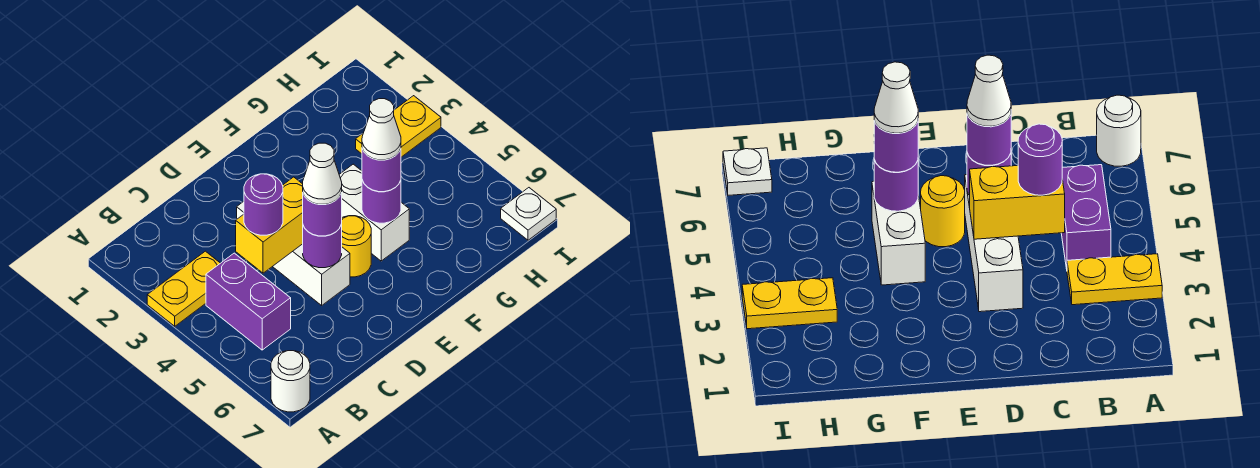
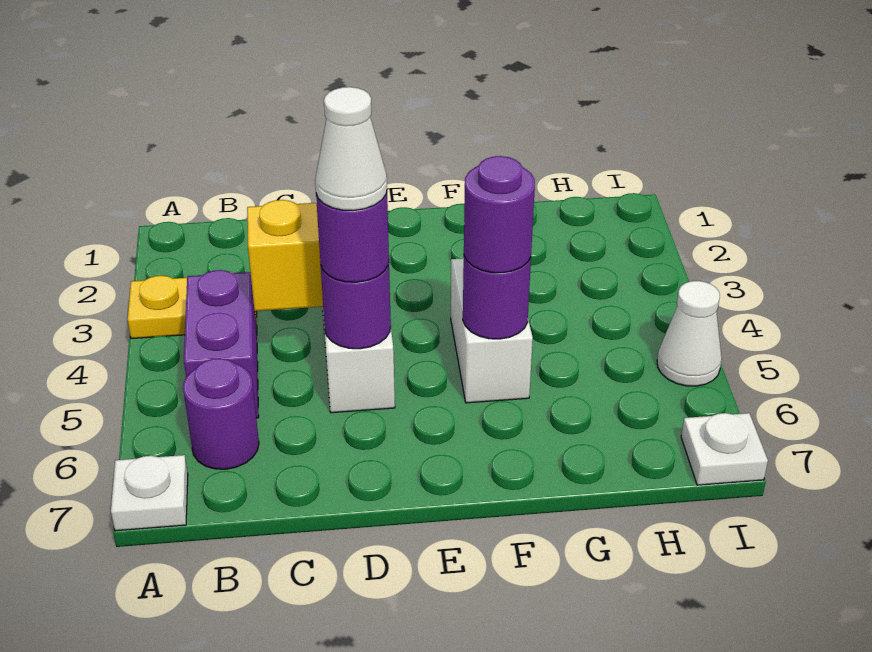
white round brick A7 level 1 -> white plate A7 level 1
purple round brick C4 level 3 -> purple round brick B6 level 1
yellow round brick E5 level 1 -> none
white cone F5 level 4 -> white cone I5 level 1
yellow plate H3:I3 level 1 -> none

